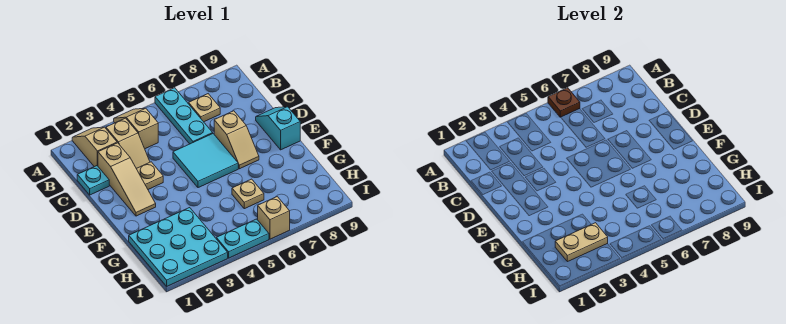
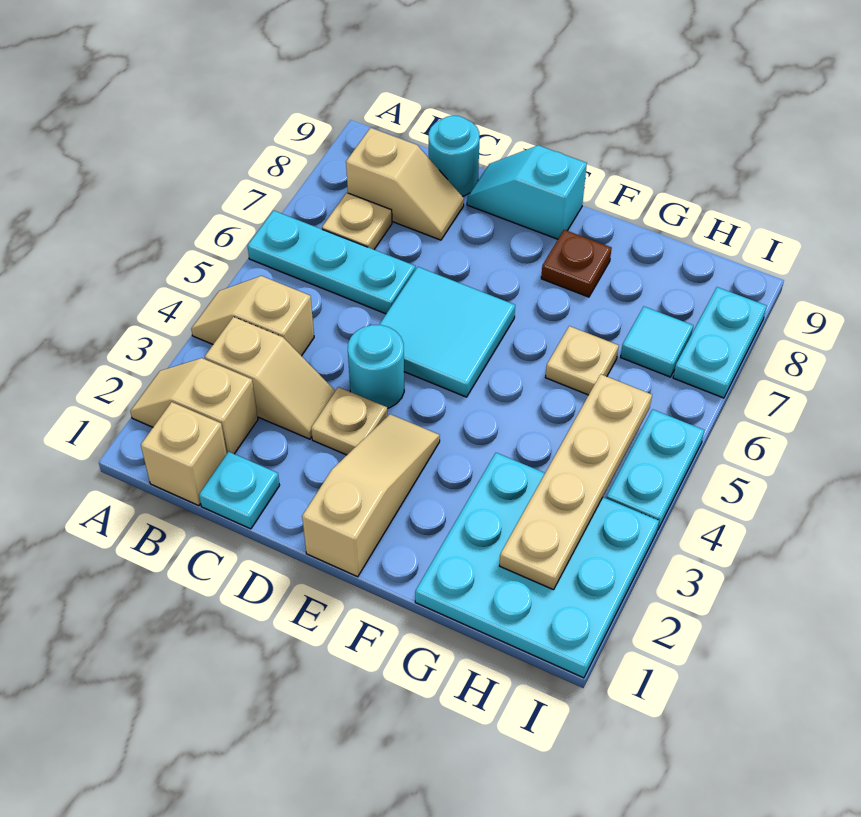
brown plate A6 level 2 -> brown plate F8 level 1
tan slope C2:E2 level 1 top C -> tan slope E1:E3 level 1 top 1
none -> cyan round brick C9 level 1
none -> cyan round brick D4 level 1
tan slope D7:E7 level 1 top D -> tan slope B8:C8 level 1 top B
tan plate H2:H3 level 2 -> tan plate H2:H5 level 2
none -> cyan tile H7 level 1
tan brick I6 level 1 -> tan brick B1 level 1
none -> cyan plate I7:I8 level 1

